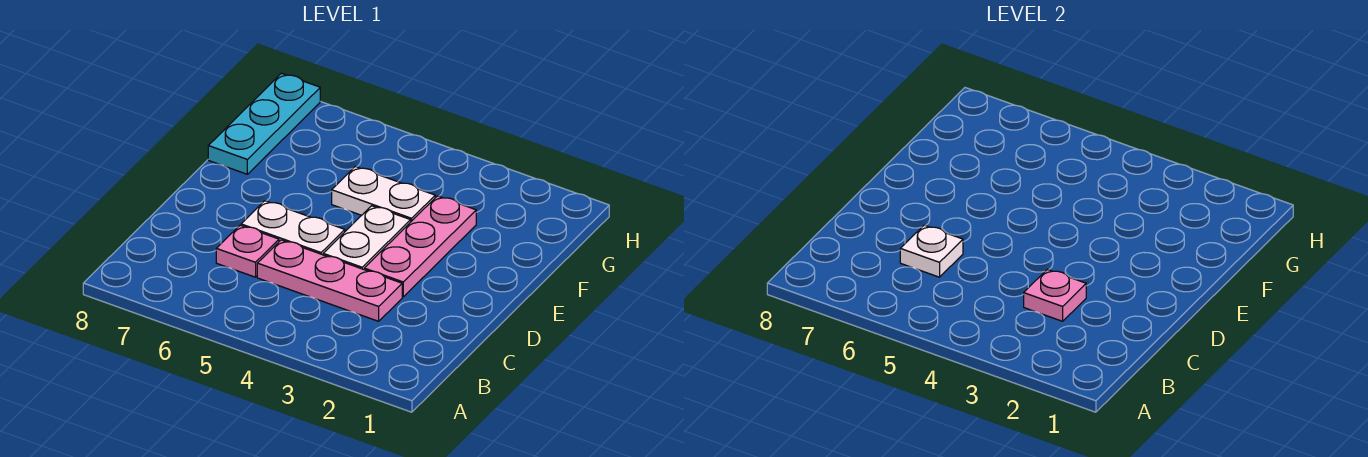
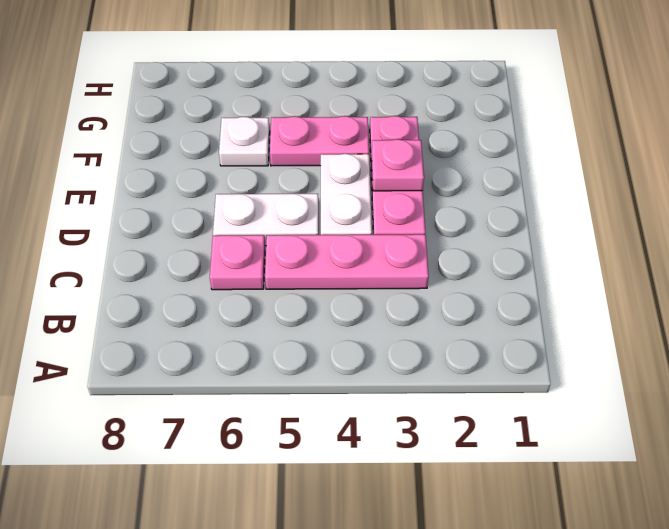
pink plate C3 level 2 -> pink plate E3 level 2
white plate C6 level 2 -> white plate F6 level 1
white plate F4:F5 level 1 -> pink plate F4:F5 level 1
cyan plate F8:H8 level 1 -> none

